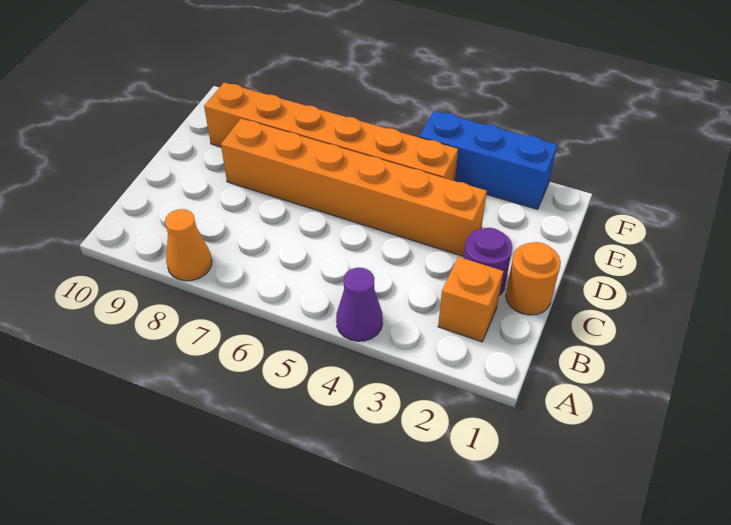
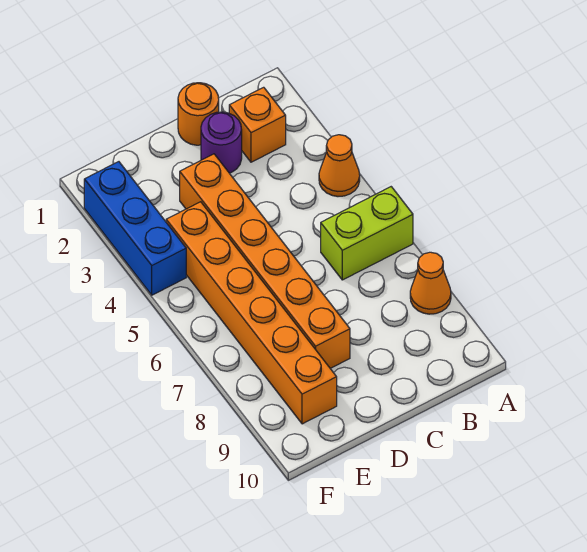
purple cone A4 level 1 -> orange cone A4 level 1
none -> lime brick A6:B6 level 1

